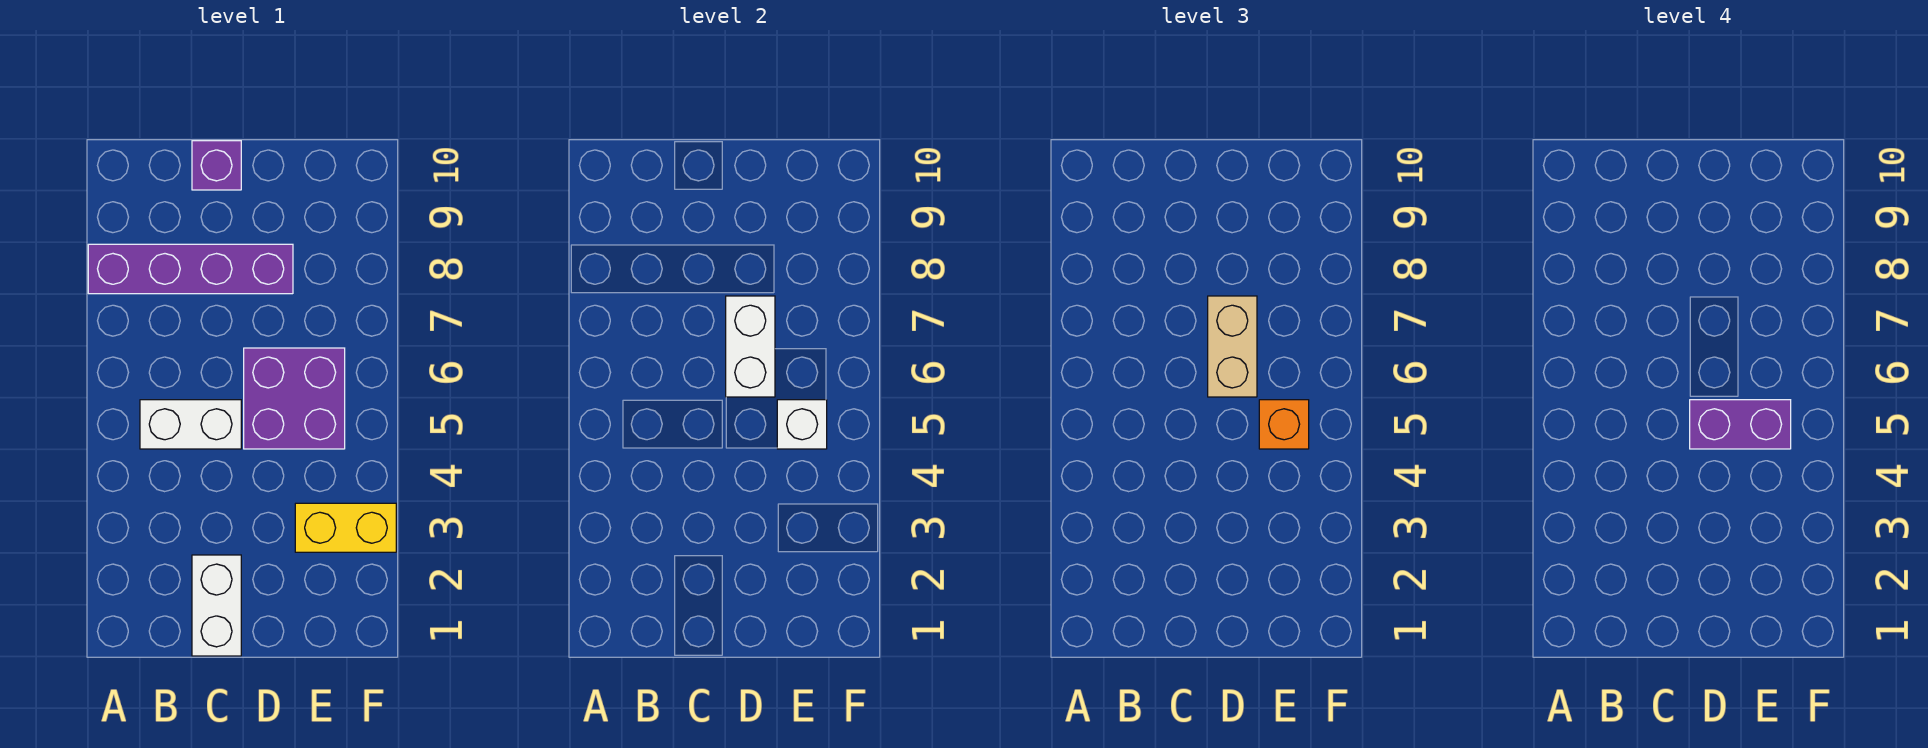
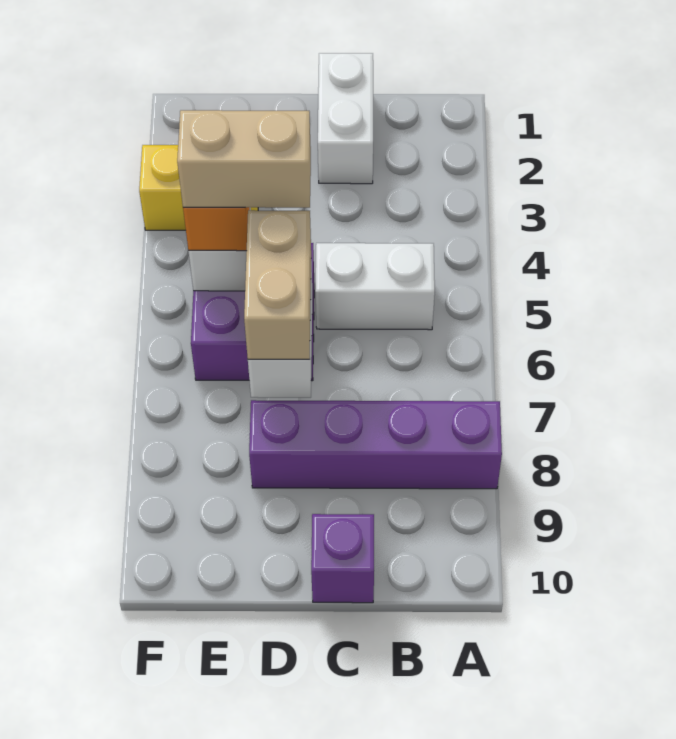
purple brick D5:E5 level 4 -> tan brick D5:E5 level 4

